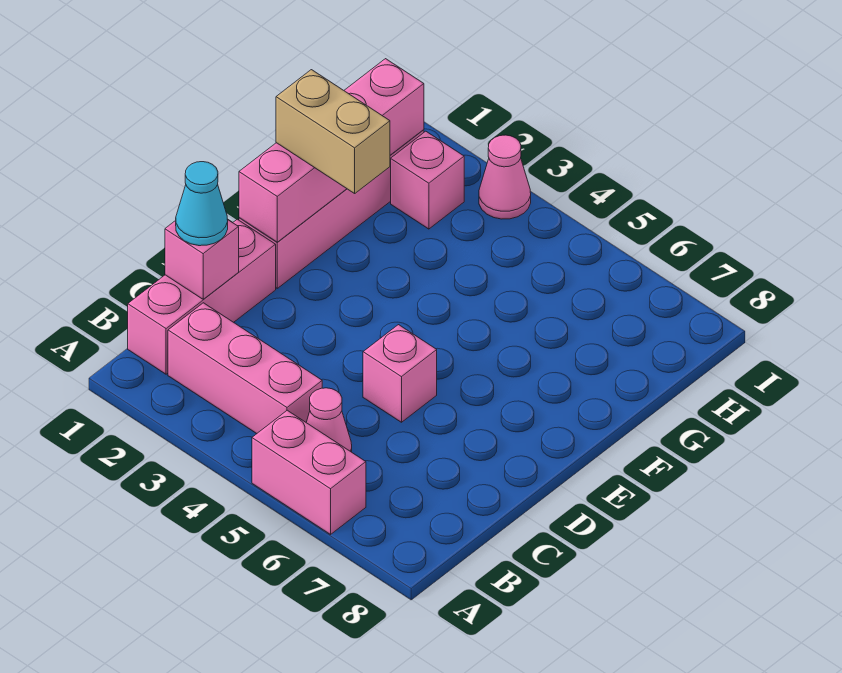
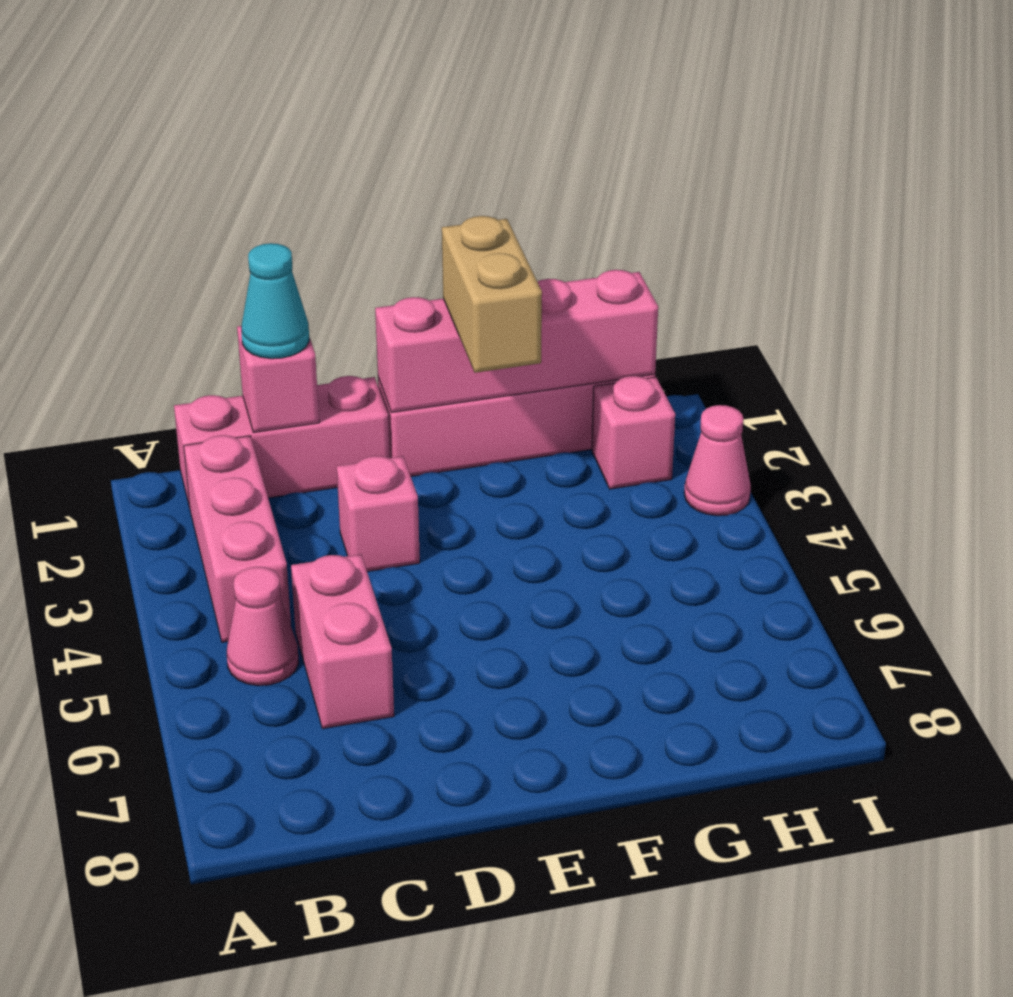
pink brick A5:A6 level 1 -> pink brick C5:C6 level 1
pink brick D5 level 1 -> pink brick D3 level 1

